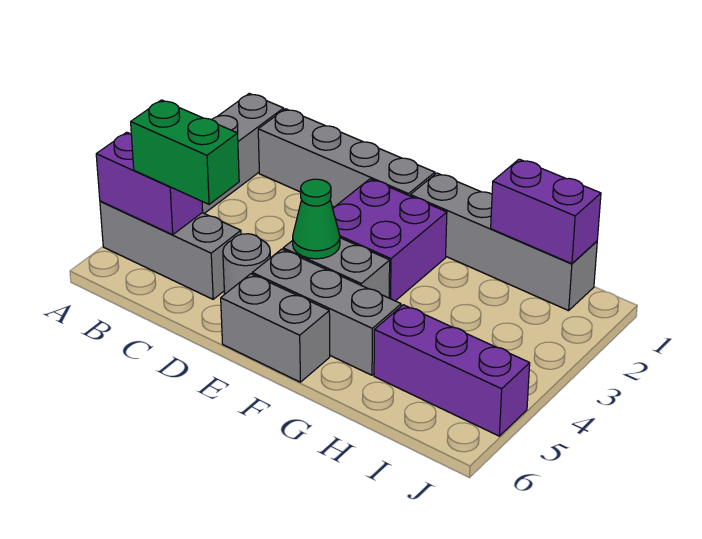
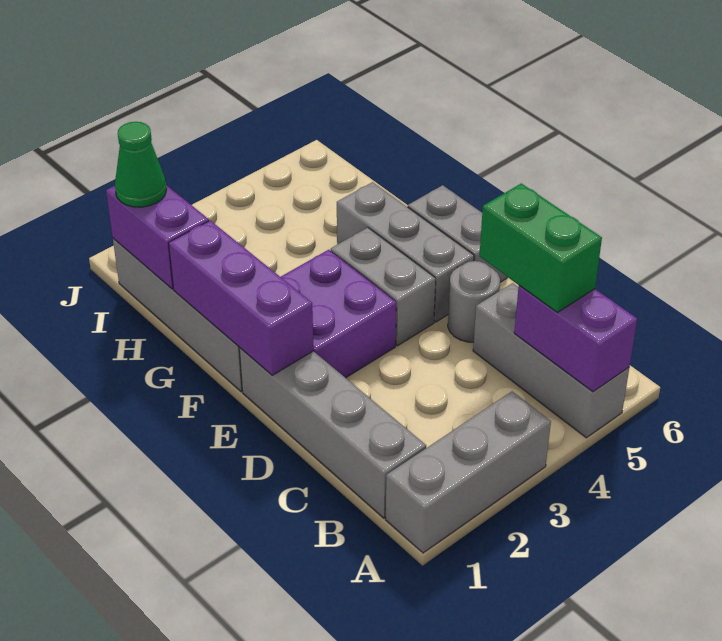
green cone E4 level 2 -> green cone I1 level 3
purple brick H5:J5 level 1 -> purple brick E1:G1 level 2

